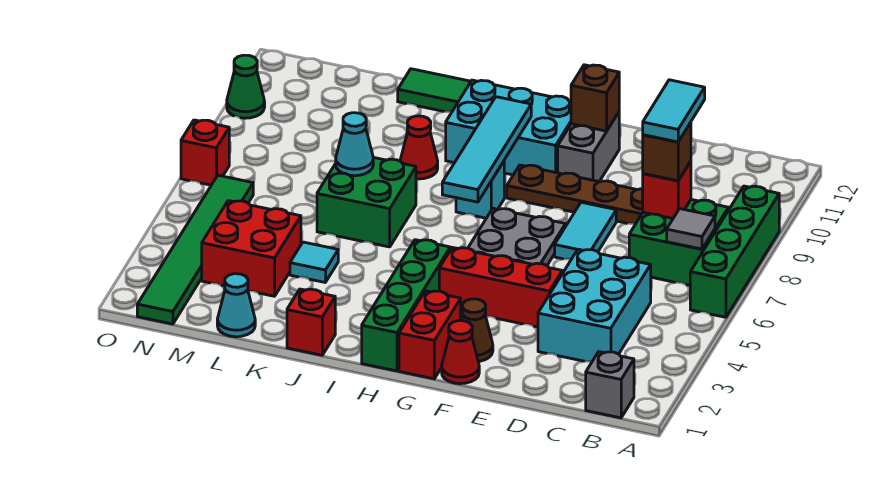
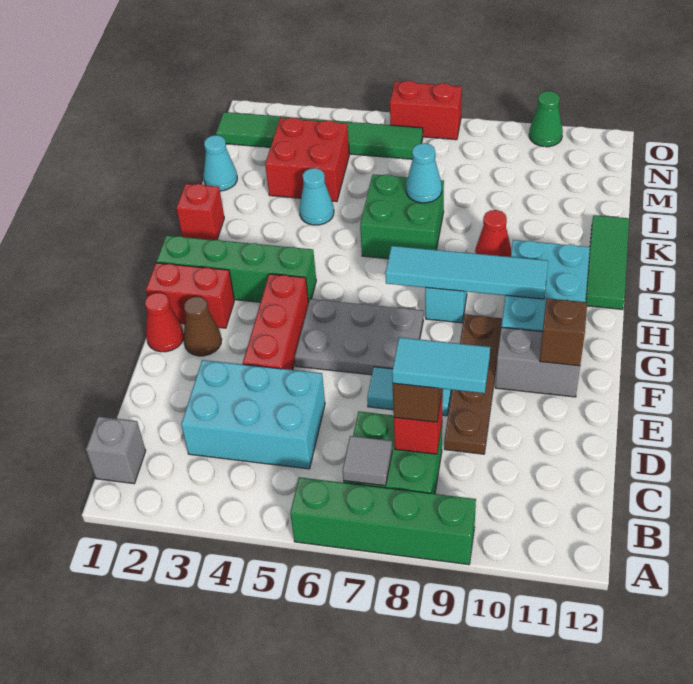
cyan tile K4 level 1 -> cyan cone K4 level 1
red brick O7 level 1 -> red brick O6:O7 level 1

